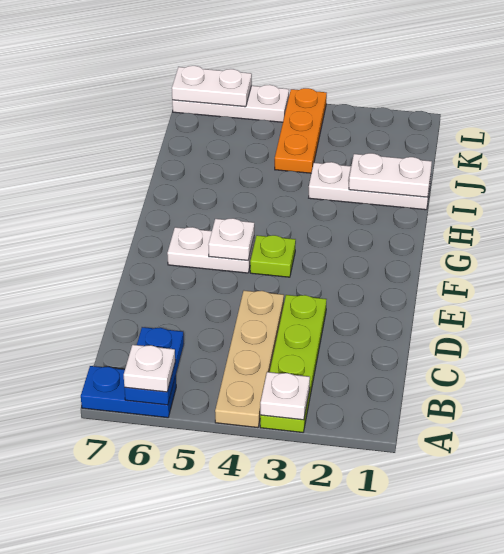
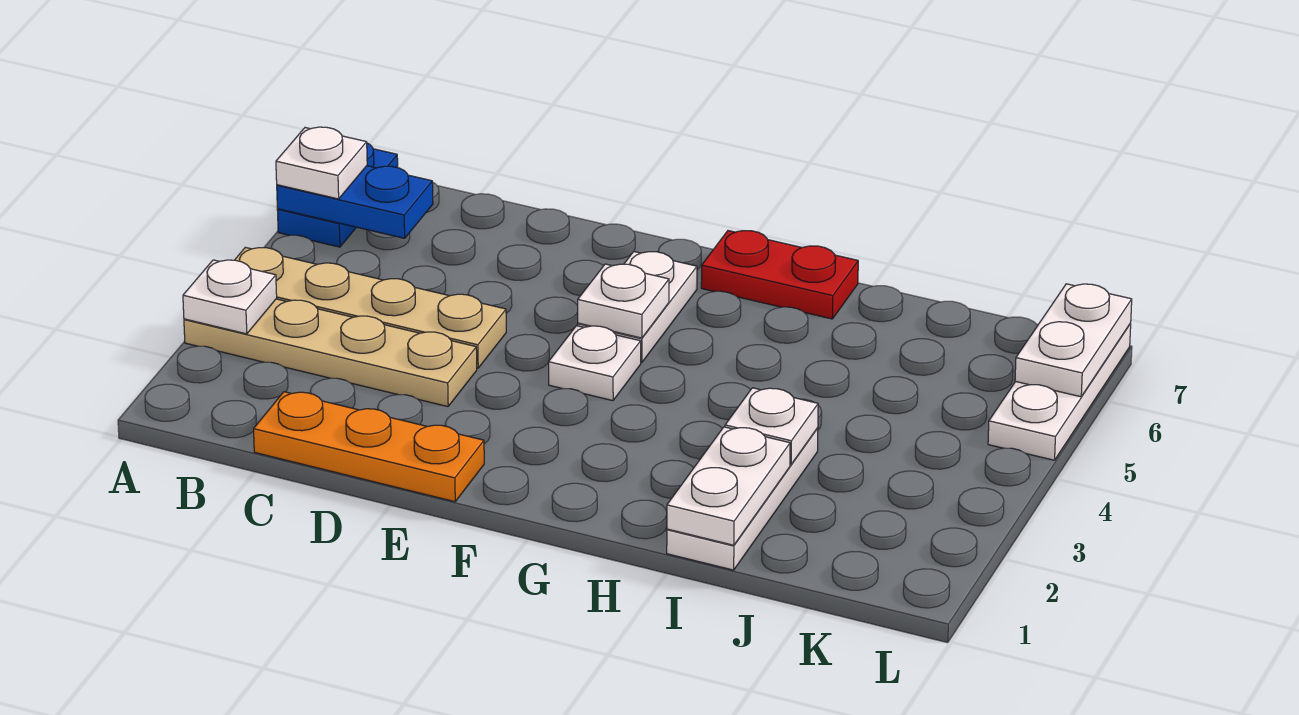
lime plate A3:D3 level 1 -> tan plate A3:D3 level 1
lime plate F4 level 1 -> white plate F4 level 1
none -> red plate G7:H7 level 1
none -> white plate I3 level 2
orange plate J4:L4 level 1 -> orange plate C1:E1 level 1

